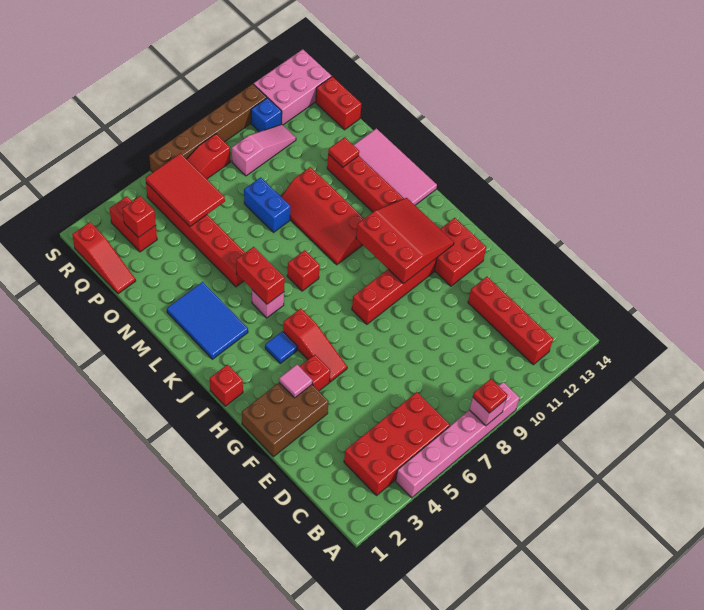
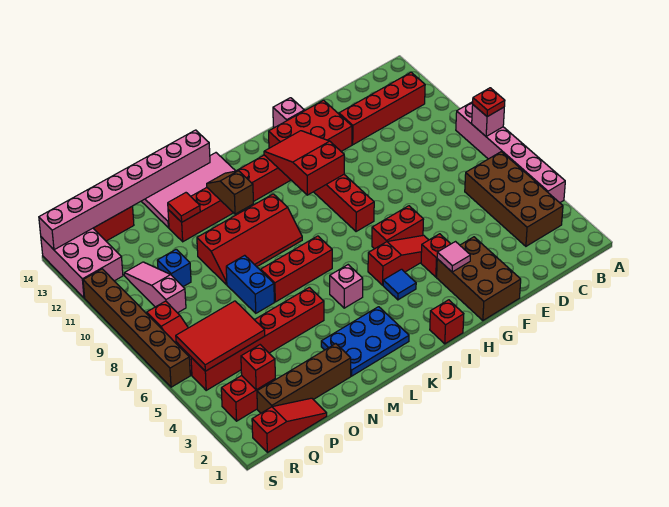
red brick B3:C6 level 1 -> brown brick B3:C6 level 1
red brick G12:H13 level 1 -> red brick F12:H13 level 1
none -> pink brick G14 level 1
red slope H10:J12 level 2 top 10 -> red slope H10:I12 level 2 top 10
blue tile K2:M3 level 1 -> blue plate K2:M3 level 1
red brick K5:L5 level 2 -> red brick G6:H6 level 1
red brick K7 level 1 -> red brick K7:M7 level 1
none -> brown slope L11:L12 level 2 top 11
none -> pink brick L14:S14 level 2
none -> brown brick N2:Q2 level 1
blue brick N8:O8 level 1 -> blue brick N7:N8 level 1
blue brick R11 level 1 -> blue brick P10 level 1

